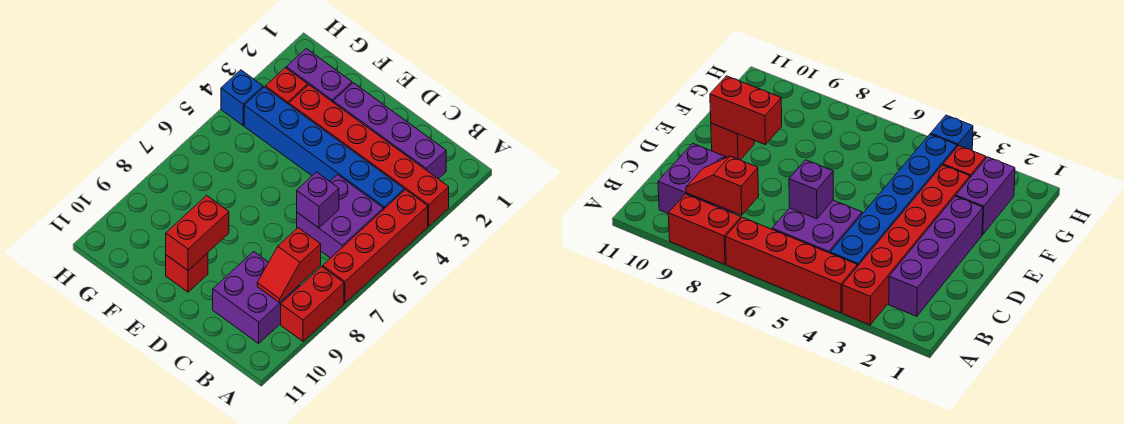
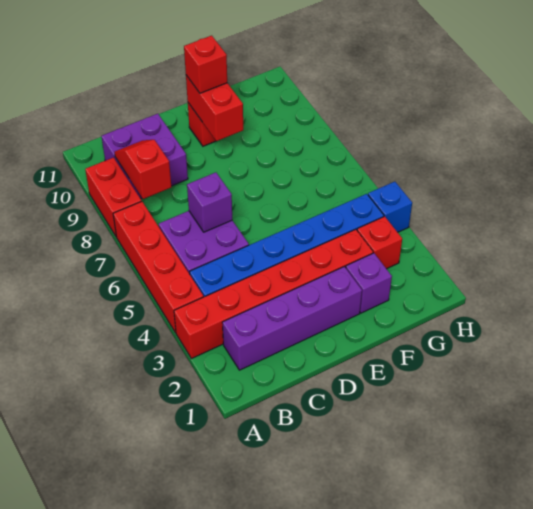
none -> red brick E10 level 3
purple brick F2:G2 level 1 -> purple brick F2 level 1

